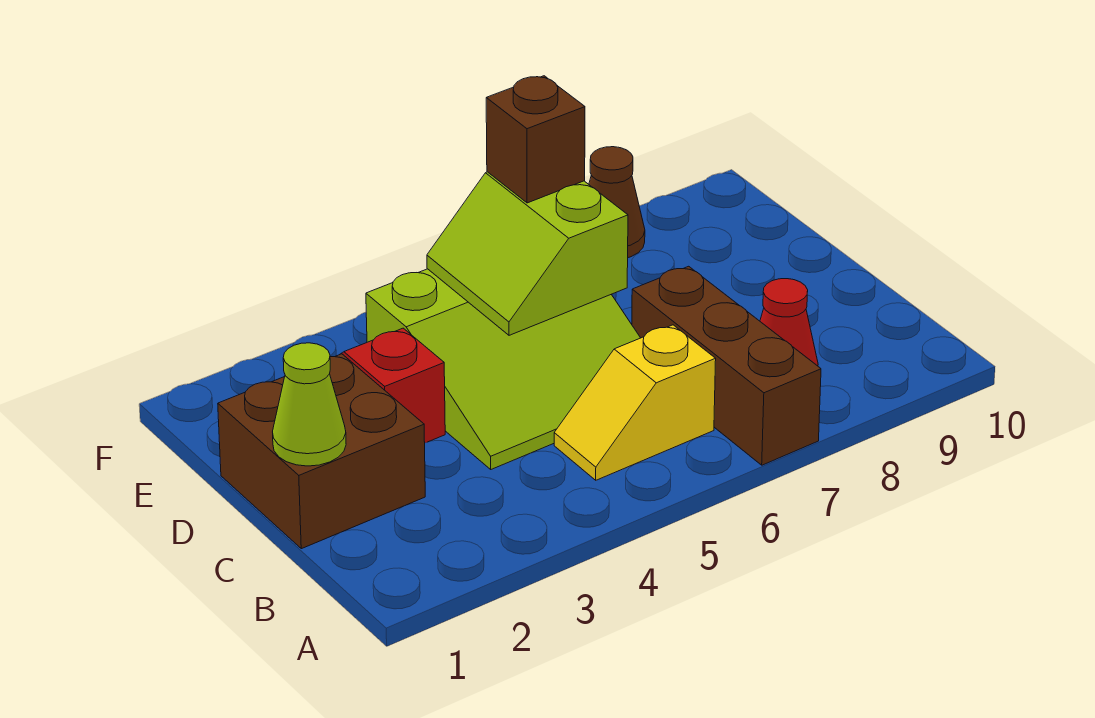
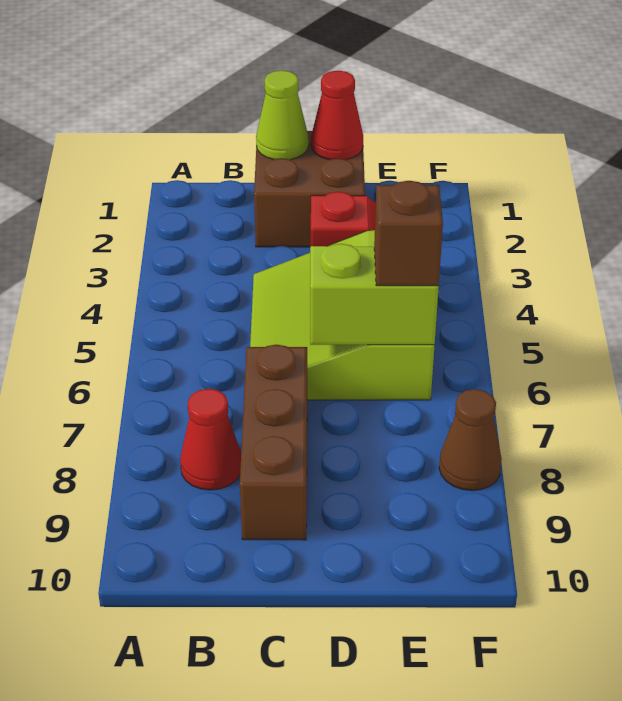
brown brick A7:C7 level 1 -> brown brick C7:C9 level 1
yellow slope B5:B6 level 1 top 6 -> none
none -> red cone D1 level 2

